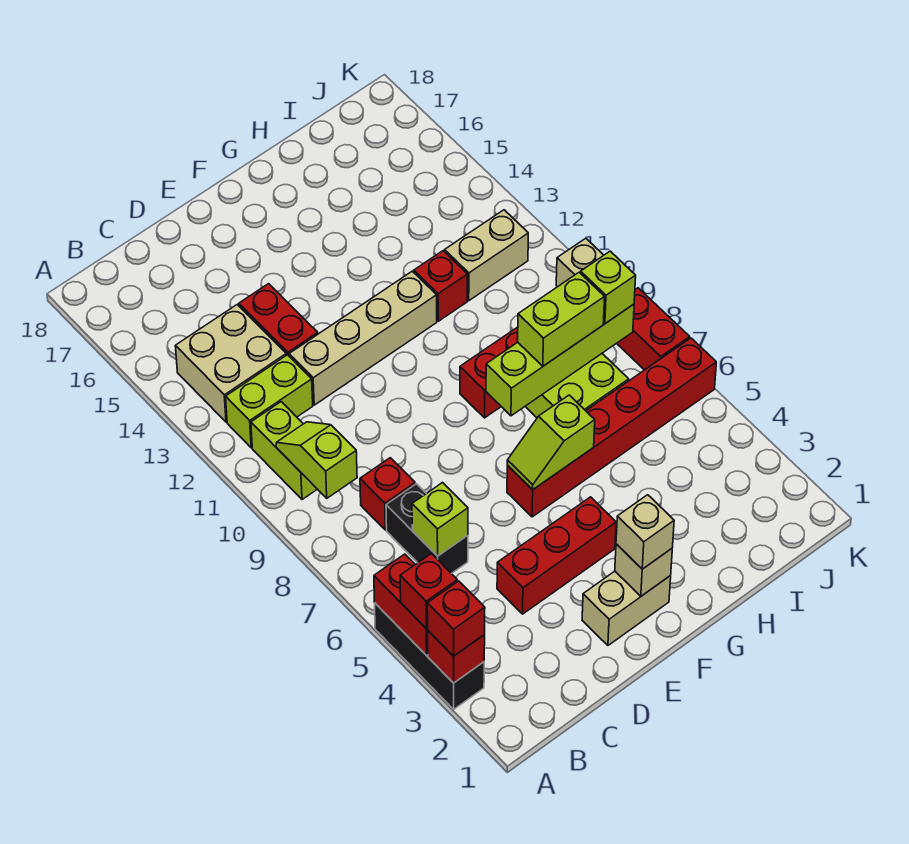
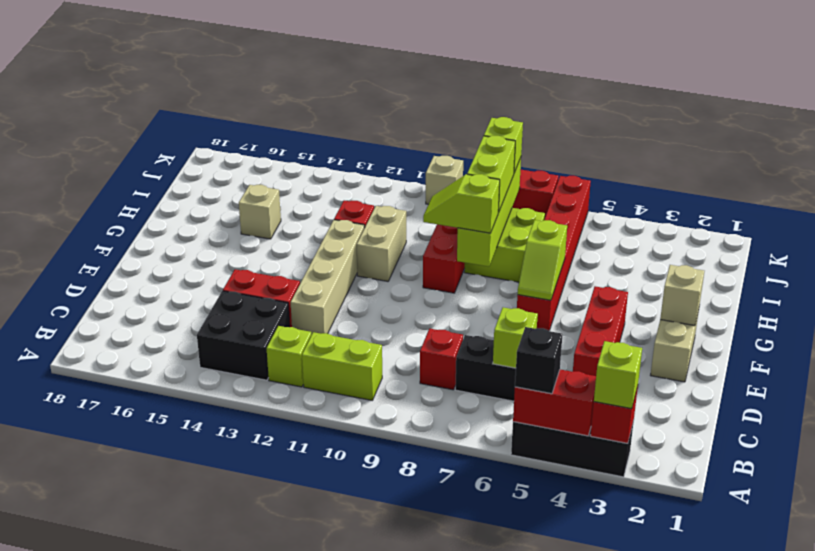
red brick A3 level 3 -> lime brick A3 level 3
red brick A4 level 3 -> none
none -> black brick A5 level 3
lime slope B9:B10 level 2 top 9 -> lime slope G8:G9 level 3 top 8
lime brick B12:C12 level 1 -> lime brick B12 level 1
tan brick B13:C14 level 1 -> black brick B13:C14 level 1
tan brick F2 level 3 -> tan brick H15 level 1
tan brick I12:J12 level 1 -> tan brick G11:H11 level 1

